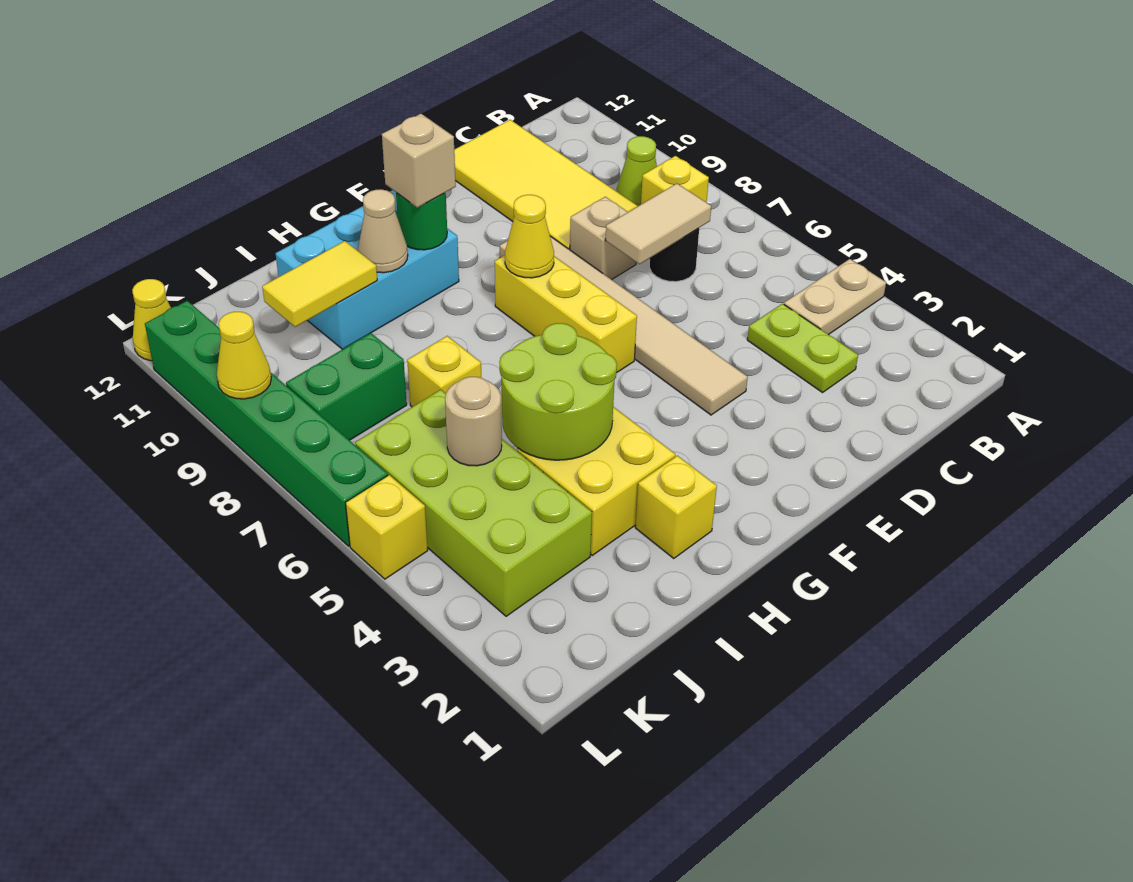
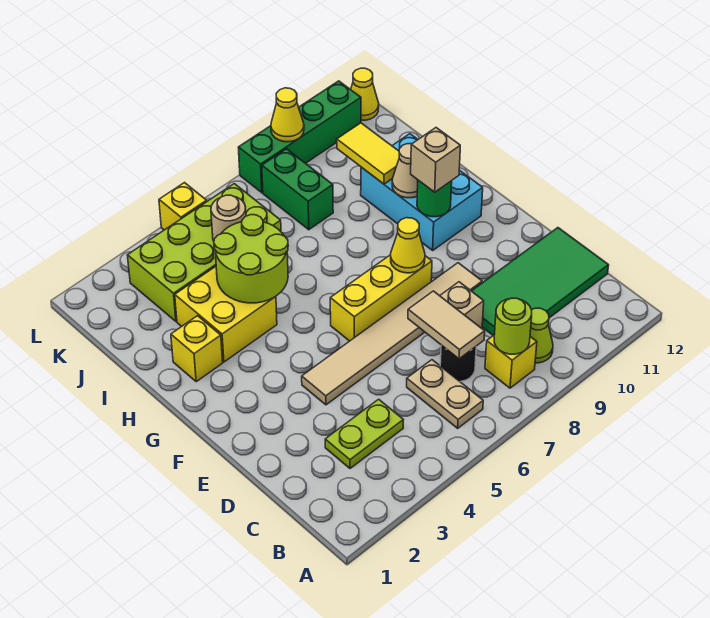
tan plate A4:B4 level 1 -> tan plate B6:C6 level 1
none -> lime round brick B8 level 2
yellow tile C9:D12 level 1 -> green tile C9:D12 level 1
yellow brick I7 level 1 -> none
green brick L6:L11 level 1 -> green brick L8:L11 level 1

